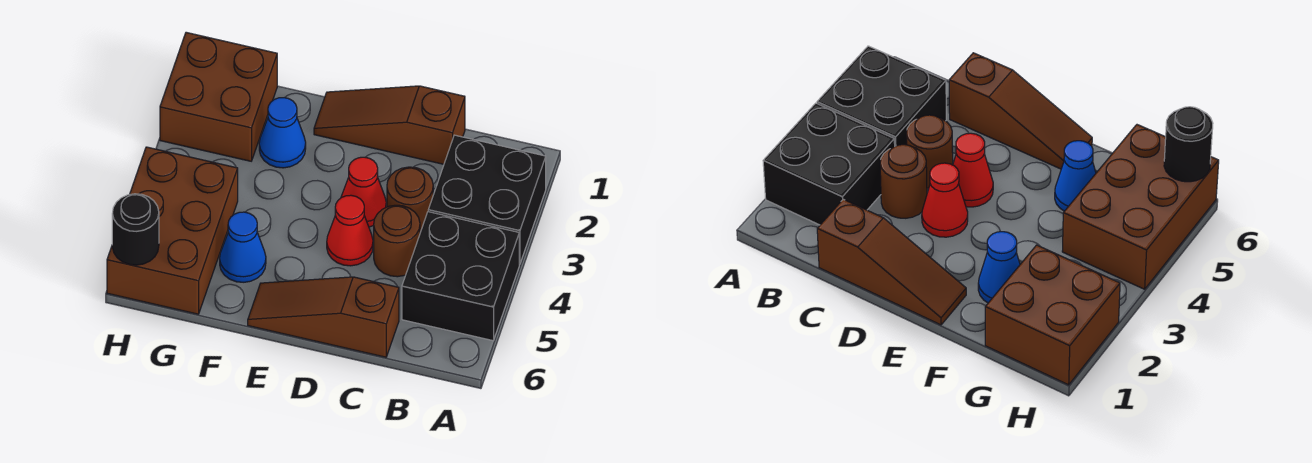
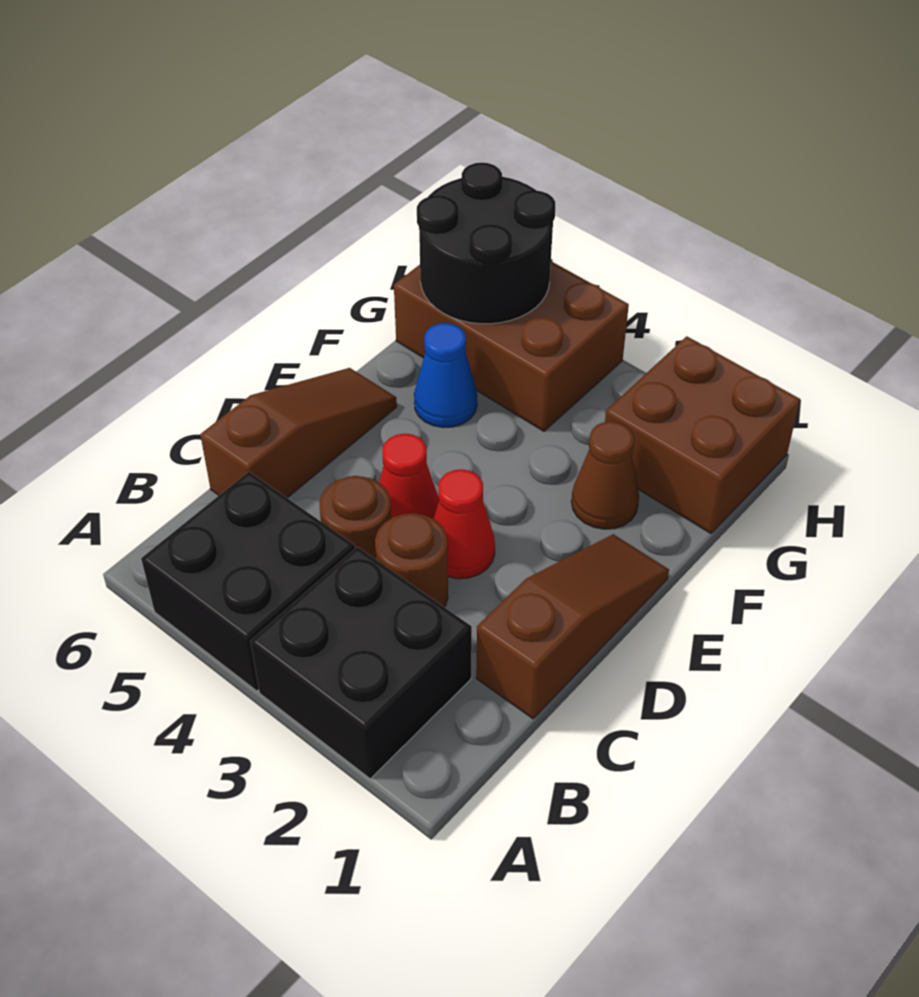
blue cone F2 level 1 -> brown cone F2 level 1
black round brick H6 level 2 -> black round brick G5:H6 level 2

